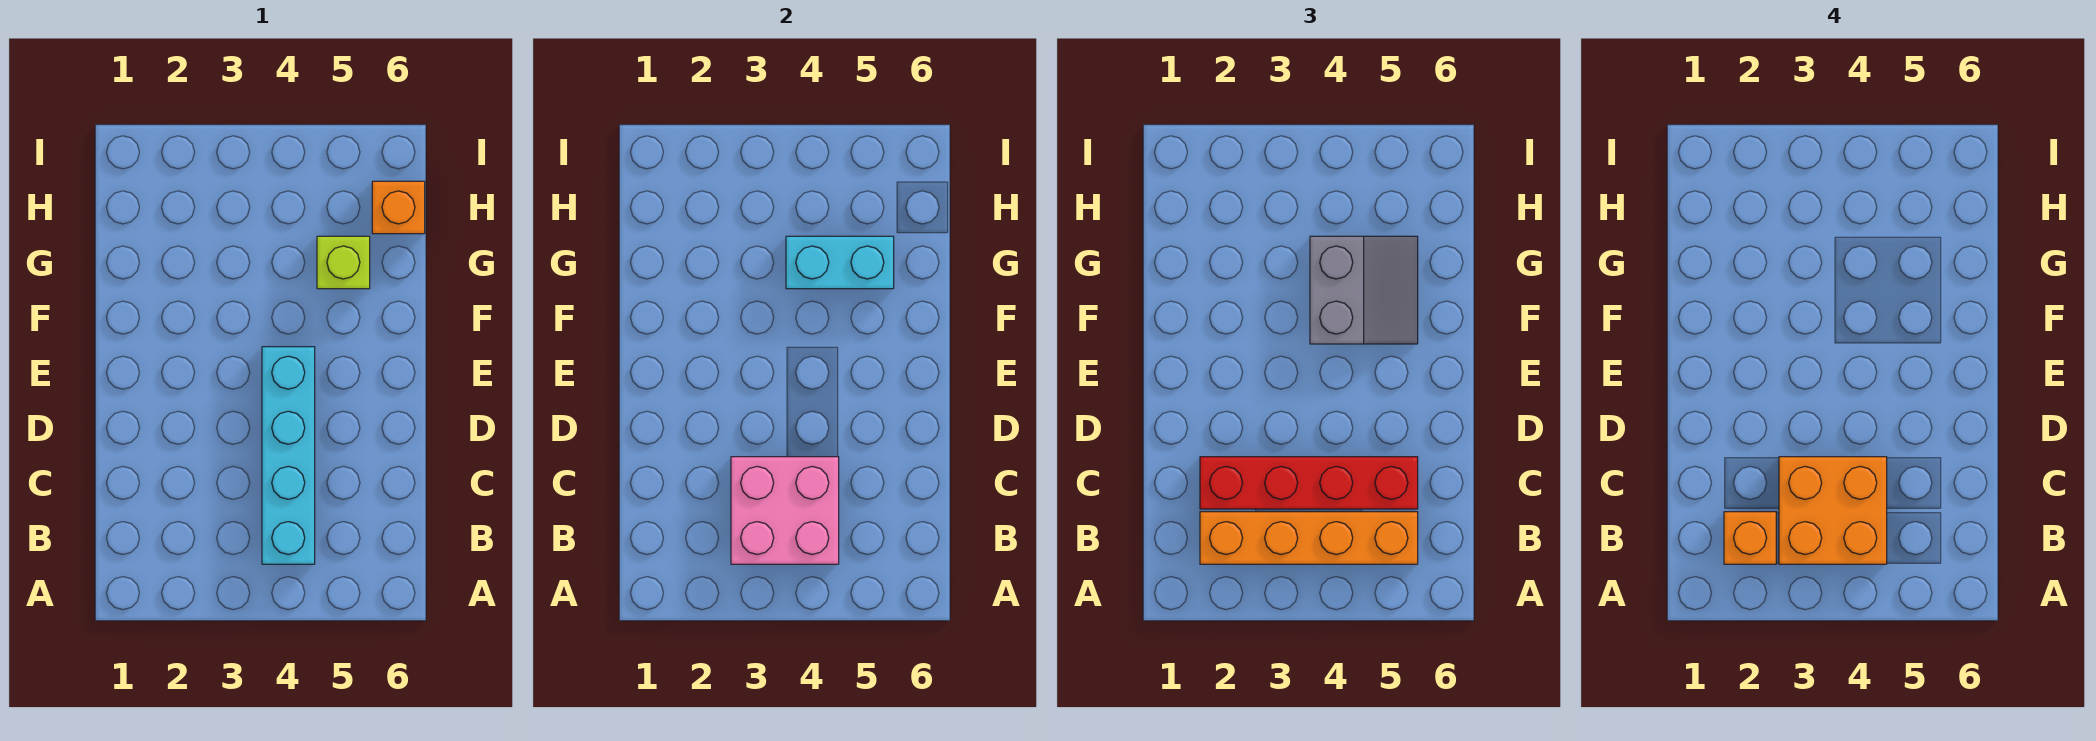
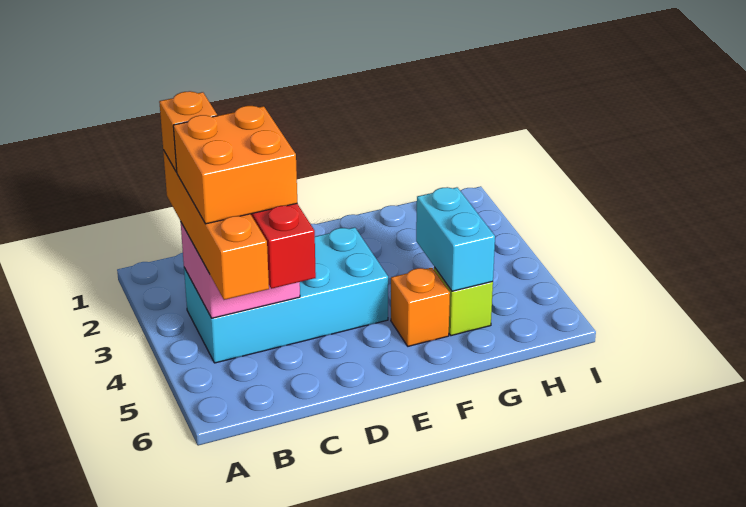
cyan brick B4:E4 level 1 -> cyan brick B3:E4 level 1
grey slope F4:G5 level 3 top 4 -> none
orange brick H6 level 1 -> orange brick F5 level 1

